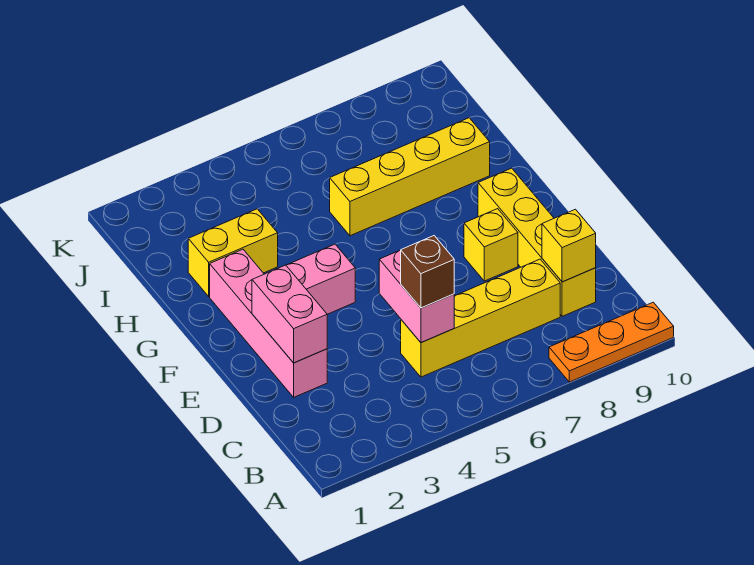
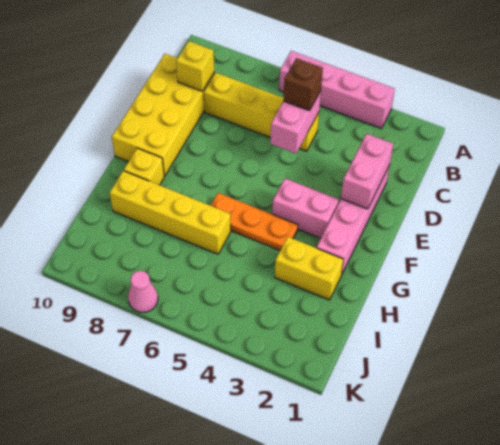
none -> pink brick A3:A6 level 1
orange plate A8:A10 level 1 -> orange plate G4:G6 level 1
yellow brick C9:F9 level 1 -> yellow brick C9:F10 level 1
yellow brick E8 level 1 -> yellow brick G9 level 1
none -> pink cone K7 level 1

